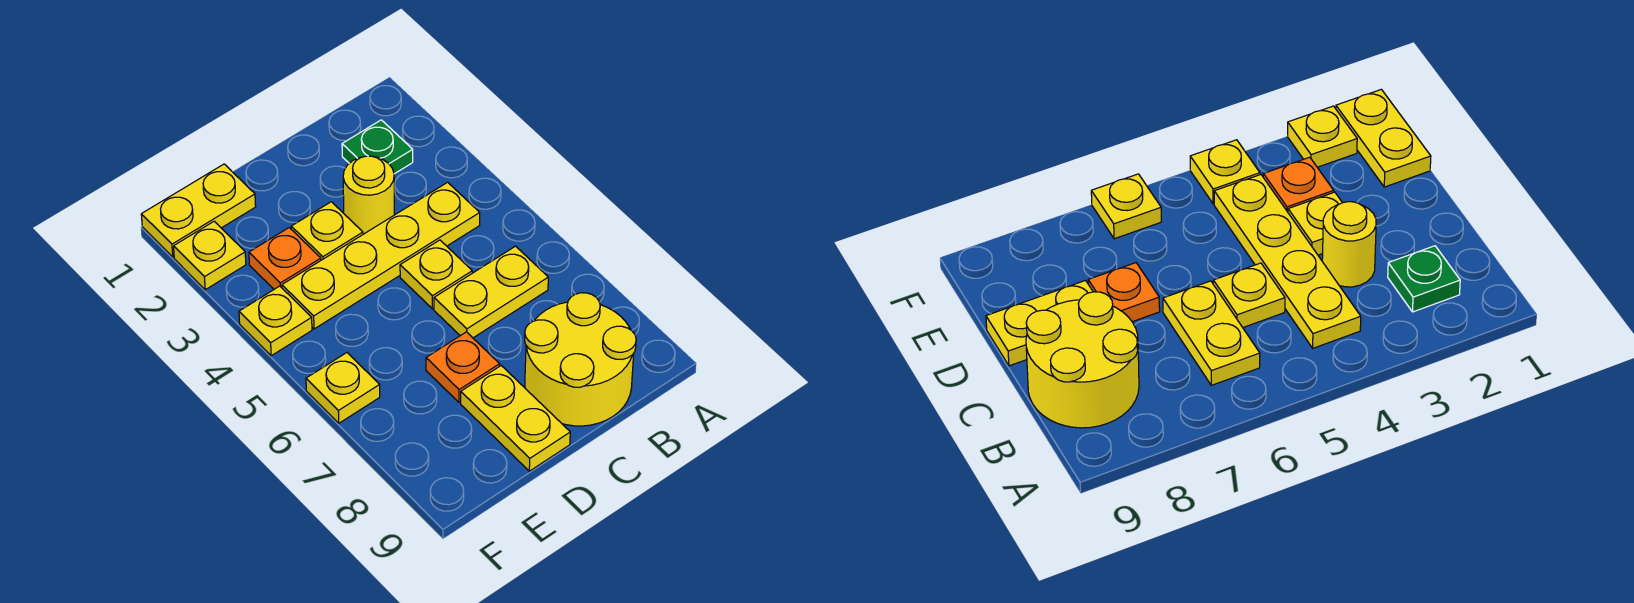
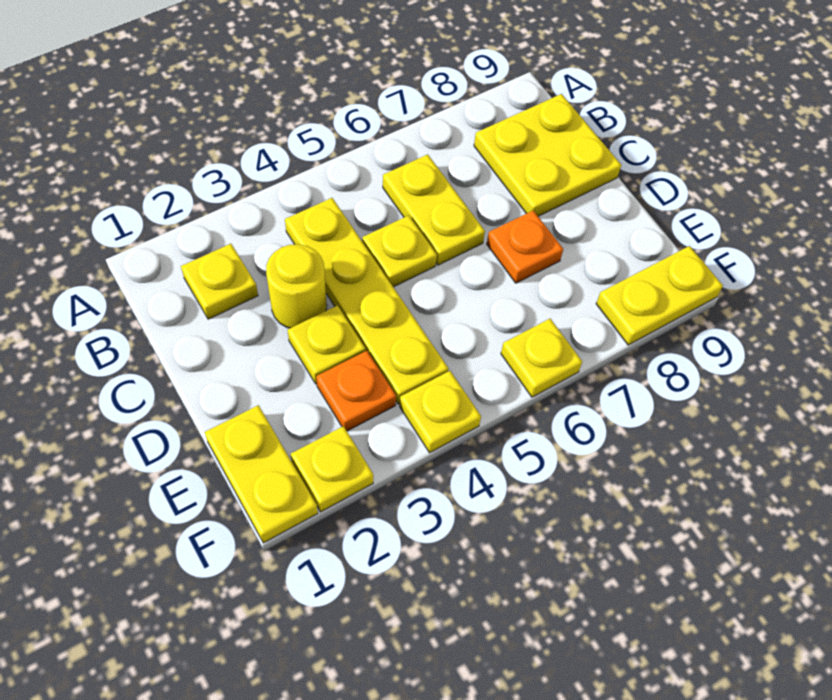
green plate B2 level 1 -> yellow plate B2 level 1
yellow round brick B8:C9 level 1 -> yellow plate B8:C9 level 1
yellow plate D8:D9 level 1 -> yellow plate F8:F9 level 1

